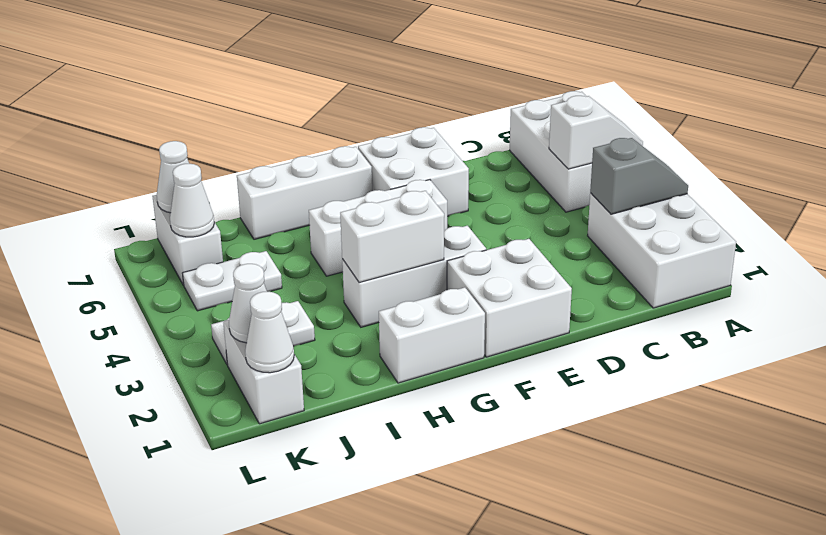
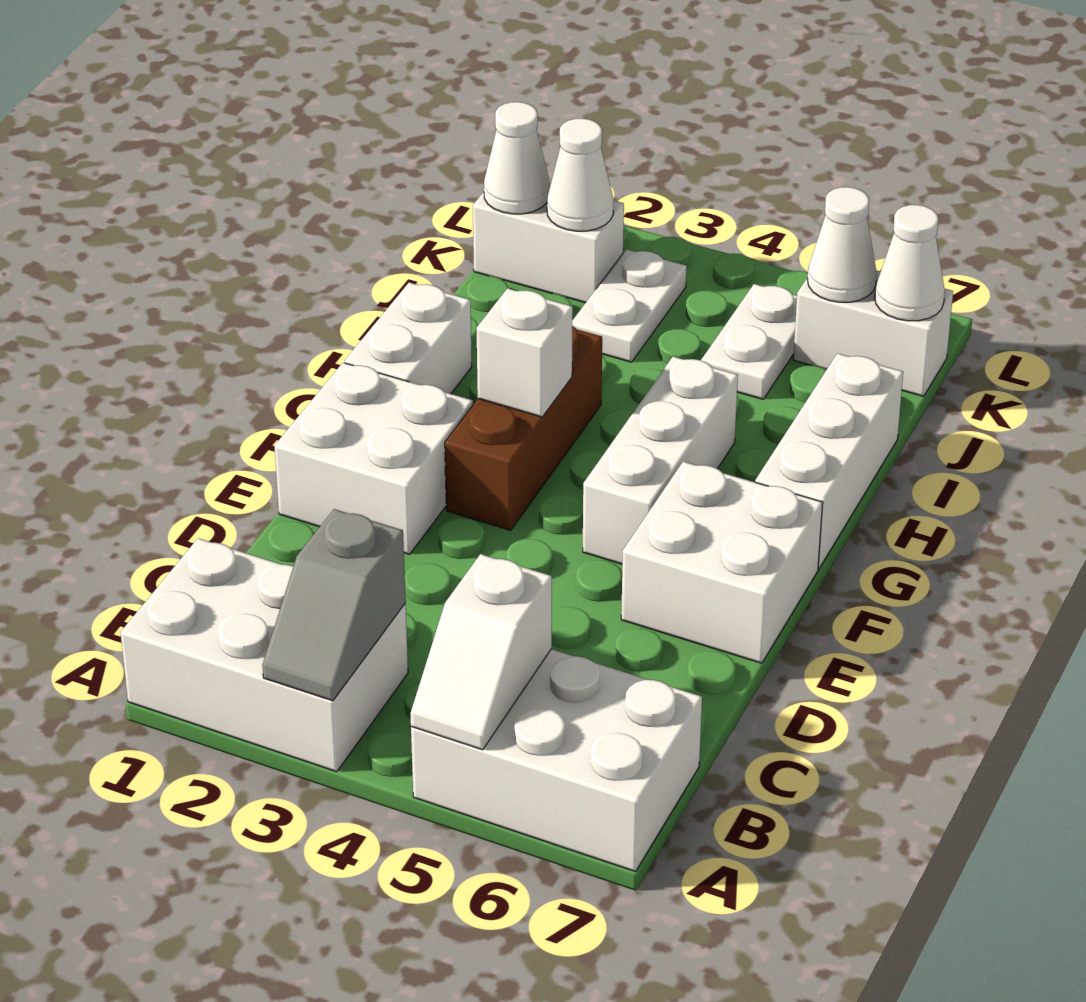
white brick F3:H3 level 1 -> brown brick F3:H3 level 1
white brick G3:H3 level 2 -> white brick G3 level 2

